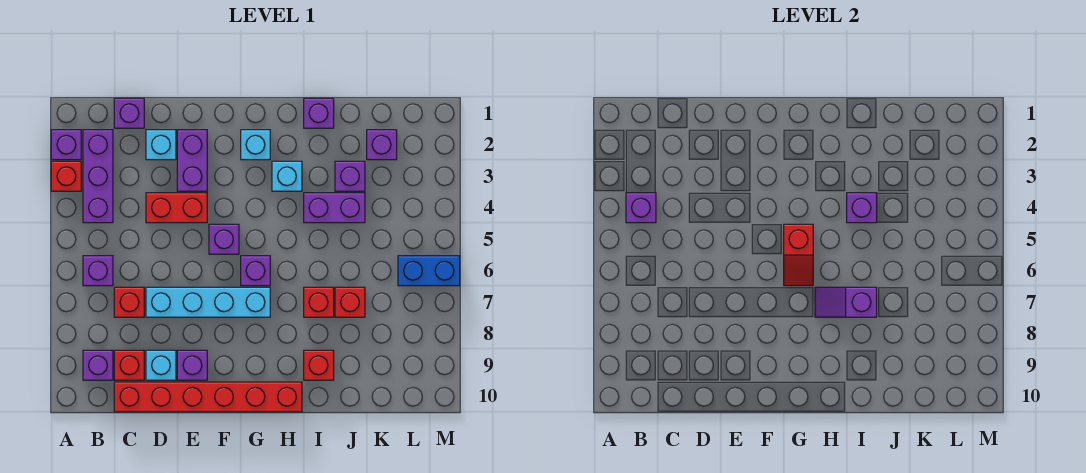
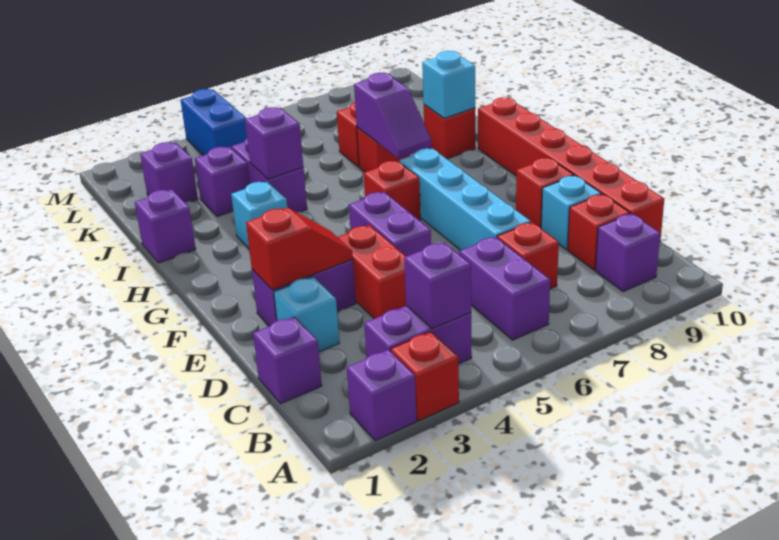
purple brick B2:B4 level 1 -> purple brick B3:B4 level 1
purple brick B6 level 1 -> purple brick B6:C6 level 1
purple brick E9 level 1 -> red brick E9 level 1
purple brick F5 level 1 -> purple brick E5:F5 level 1
cyan brick G2 level 1 -> cyan brick I9 level 2
red slope G5:G6 level 2 top 5 -> red slope E2:E3 level 2 top 2
purple brick G6 level 1 -> red brick G6 level 1
blue brick L6:M6 level 1 -> blue brick L4:M4 level 1

